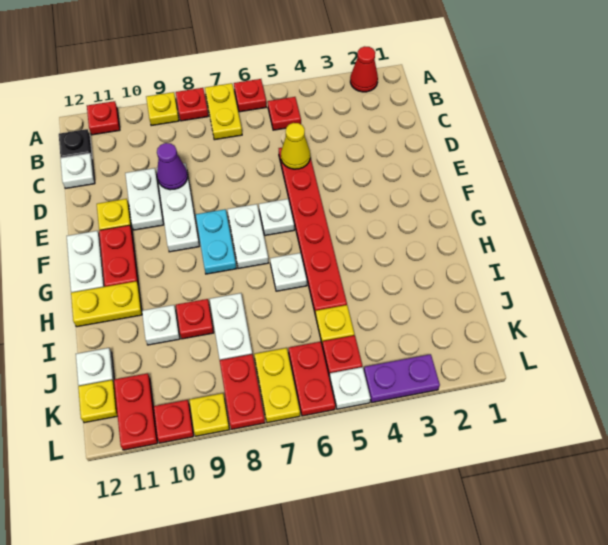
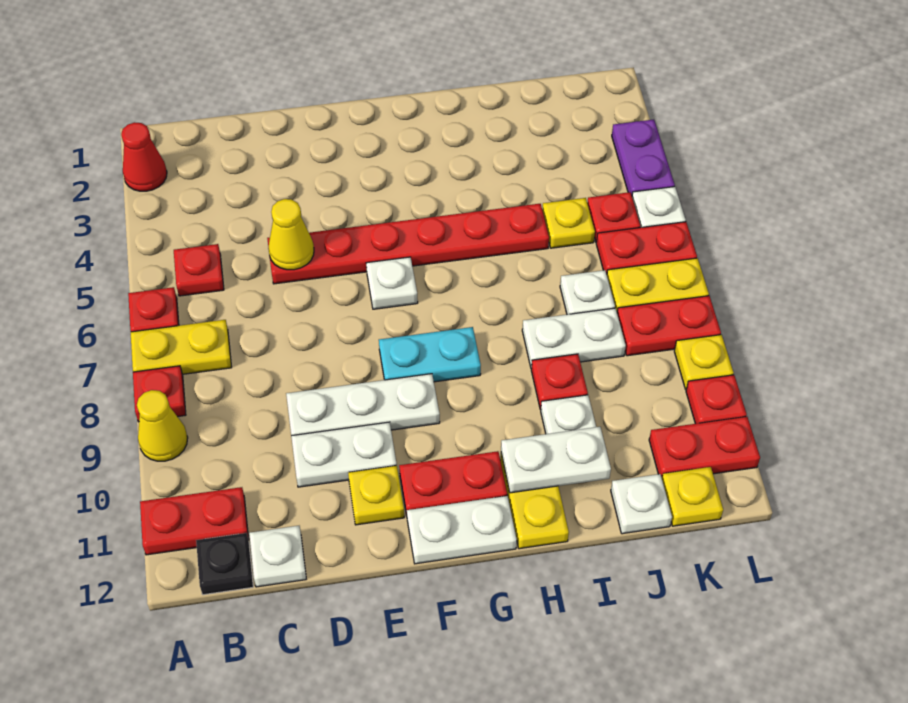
yellow plate A9 level 1 -> yellow cone A9 level 1
red plate A11 level 1 -> red plate A11:B11 level 1
purple cone D9 level 2 -> none
white plate F7:G7 level 1 -> white plate H11:I11 level 2
white plate H6 level 1 -> white plate J7 level 1

